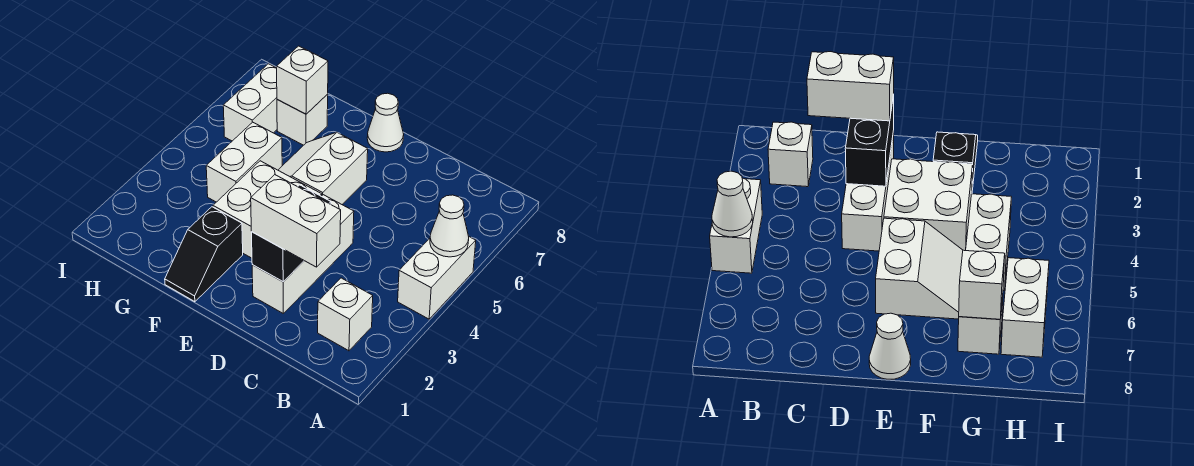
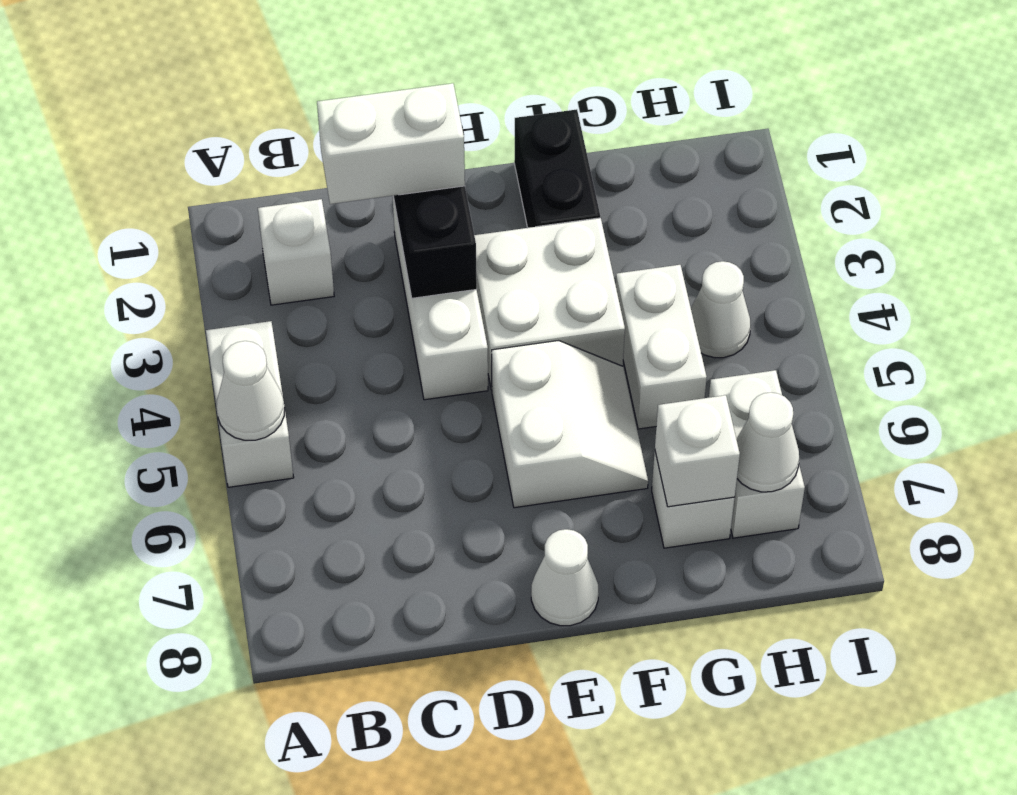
black slope F1:F2 level 1 top 2 -> black brick F1:F2 level 1
none -> white cone H4 level 1
none -> white cone H7 level 2

